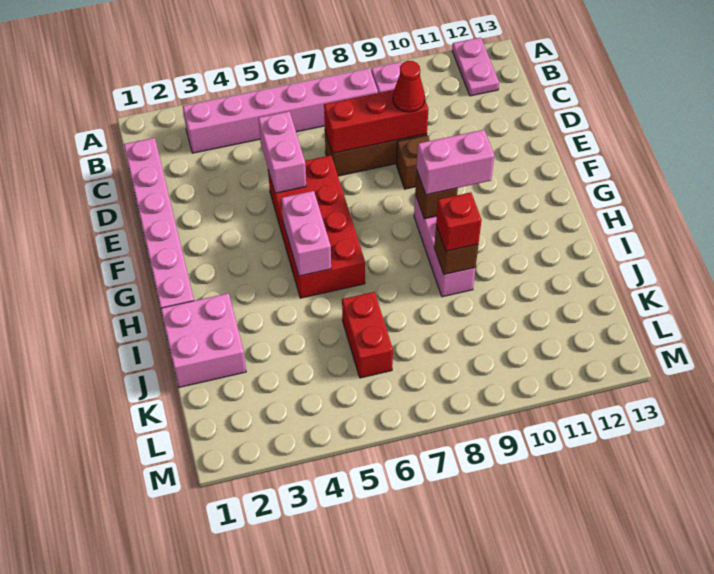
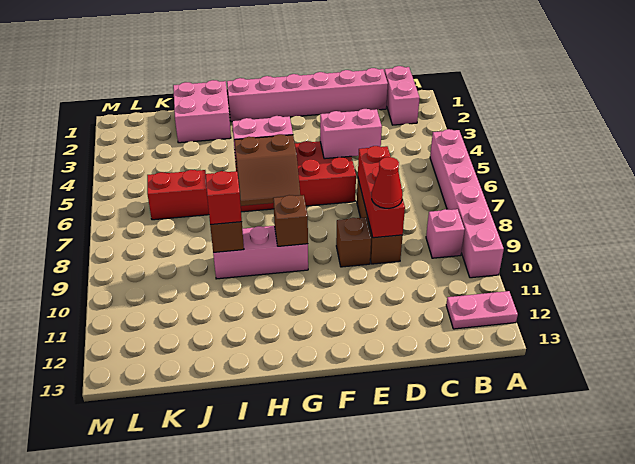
pink brick B3:B8 level 1 -> pink brick A5:A10 level 1
none -> brown slope G6:H7 level 2 top 6
pink brick G9:G10 level 3 -> pink brick B1:B2 level 1

